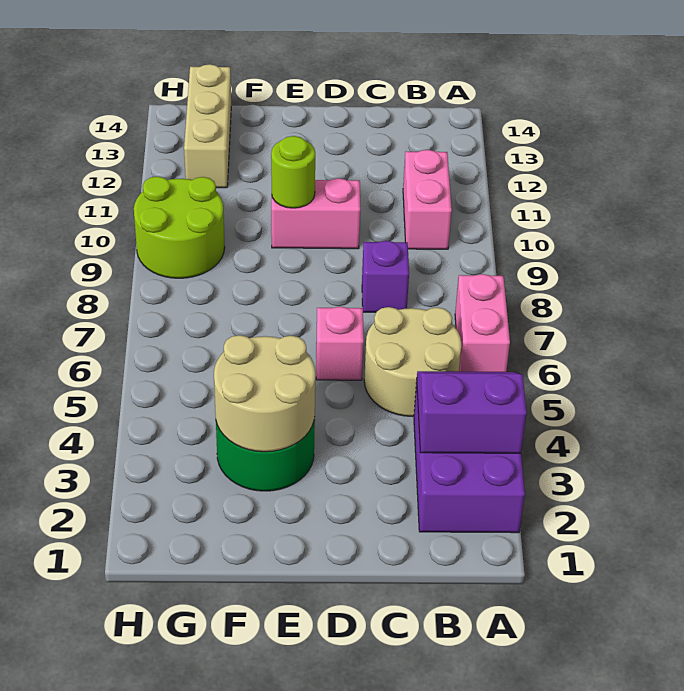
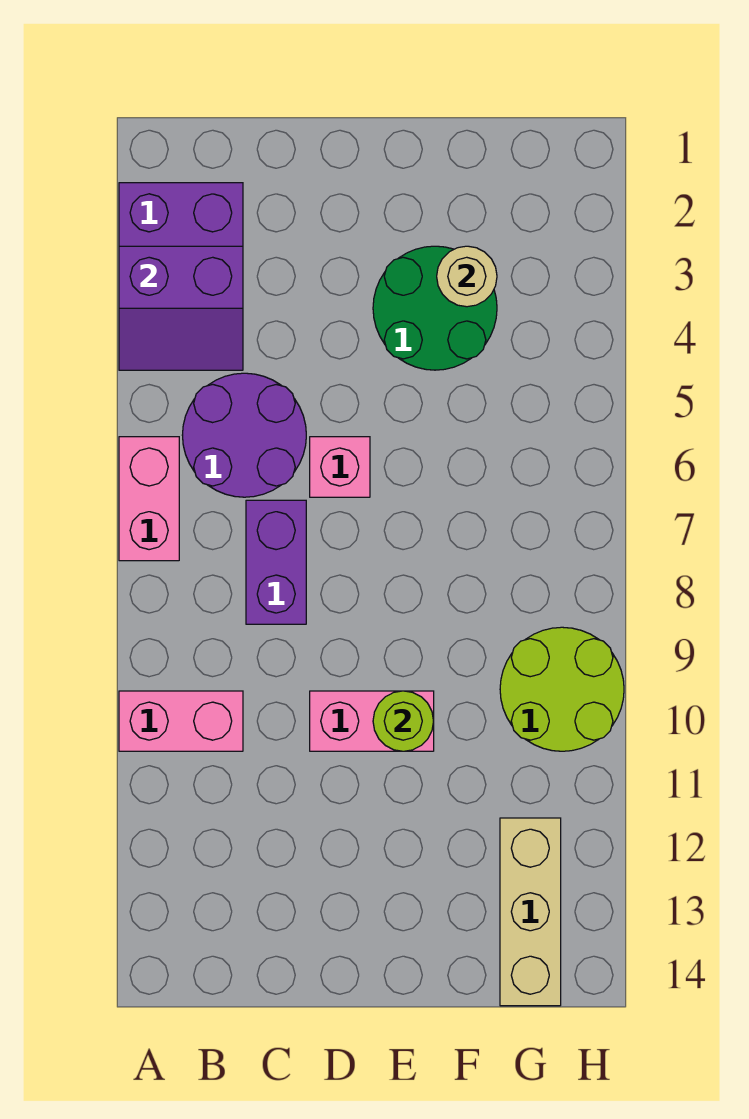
tan round brick B5:C6 level 1 -> purple round brick B5:C6 level 1
pink brick B10:B11 level 1 -> pink brick A10:B10 level 1
purple brick C8 level 1 -> purple brick C7:C8 level 1
tan round brick E3:F4 level 2 -> tan round brick F3 level 2

